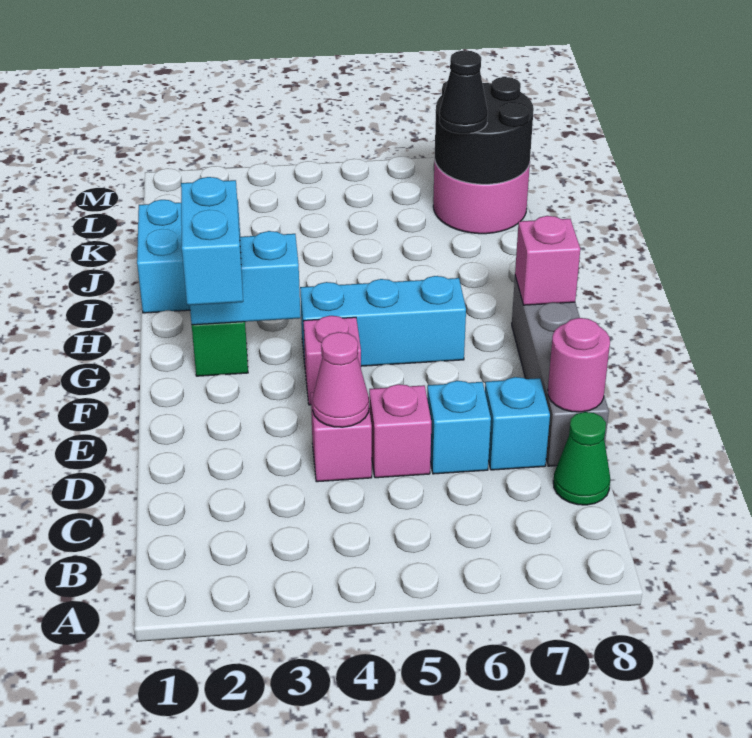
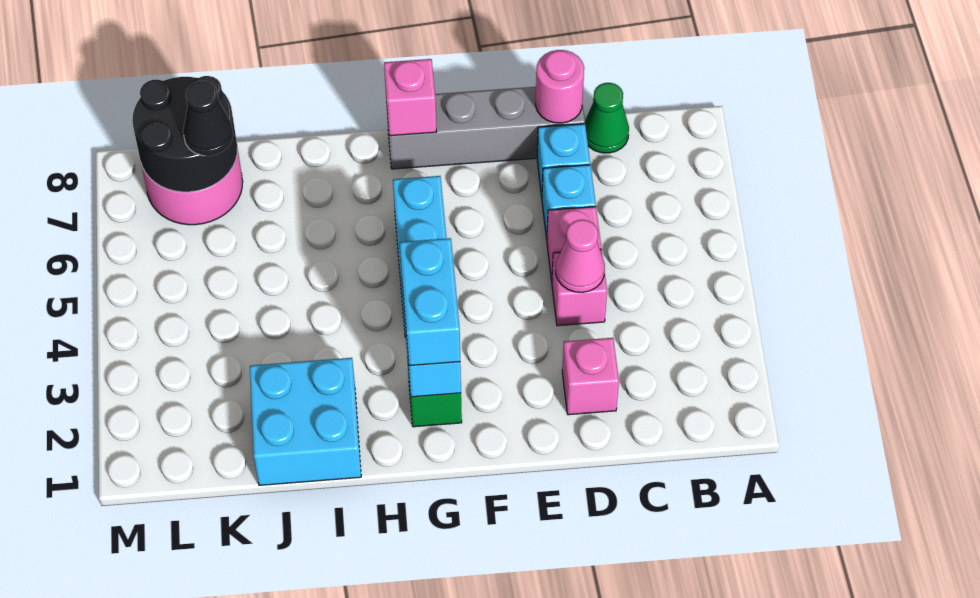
cyan brick F2:G2 level 3 -> cyan brick G2:G3 level 3
pink brick F4 level 1 -> pink brick D2 level 1

